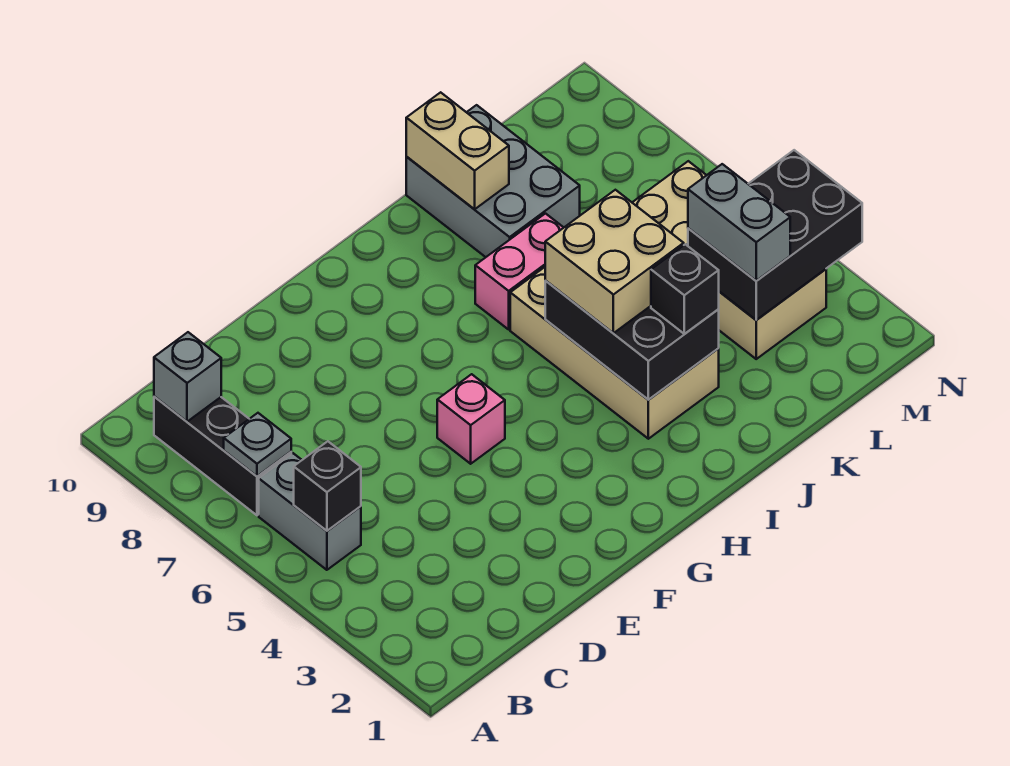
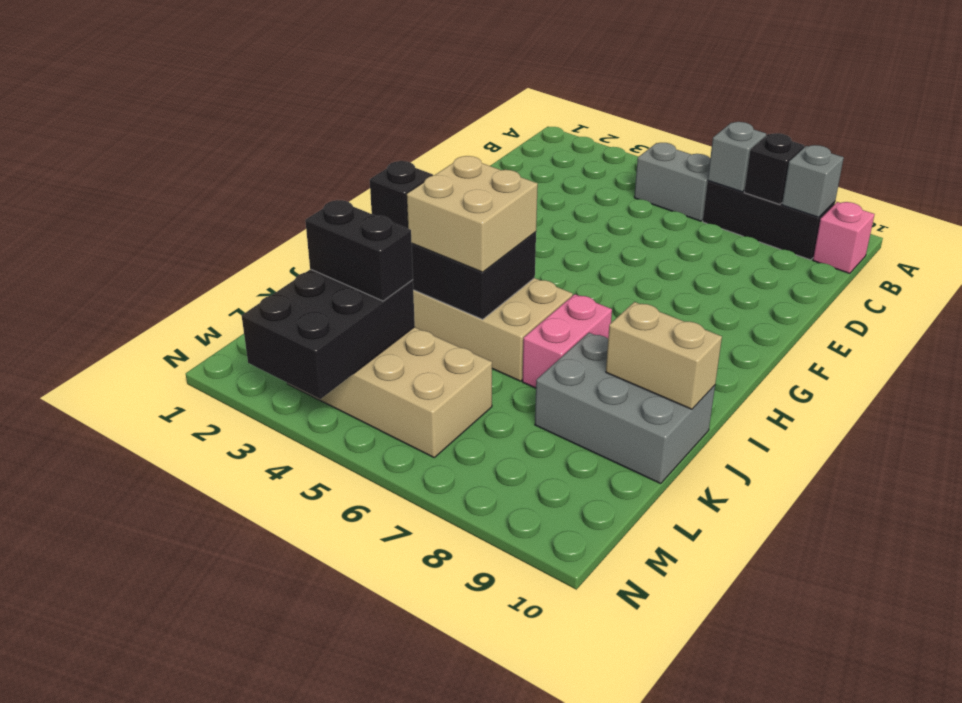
black brick B5 level 2 -> black brick B8 level 2
grey plate B7 level 2 -> grey brick B7 level 2
pink brick F5 level 1 -> pink brick B10 level 1
grey brick L3:L4 level 3 -> black brick L3:L4 level 3

